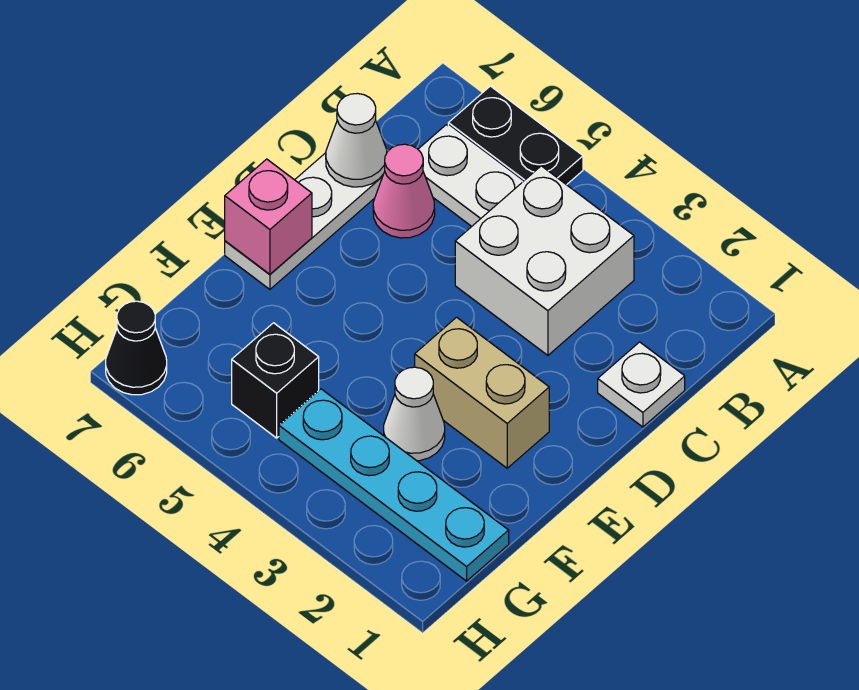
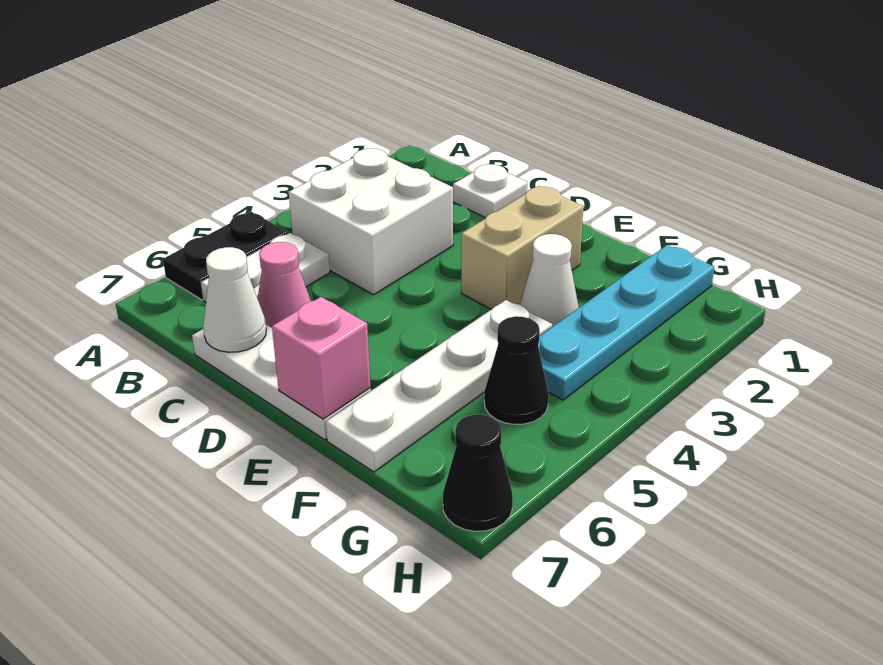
none -> white plate F4:F7 level 1
black brick G5 level 1 -> black cone G5 level 1

